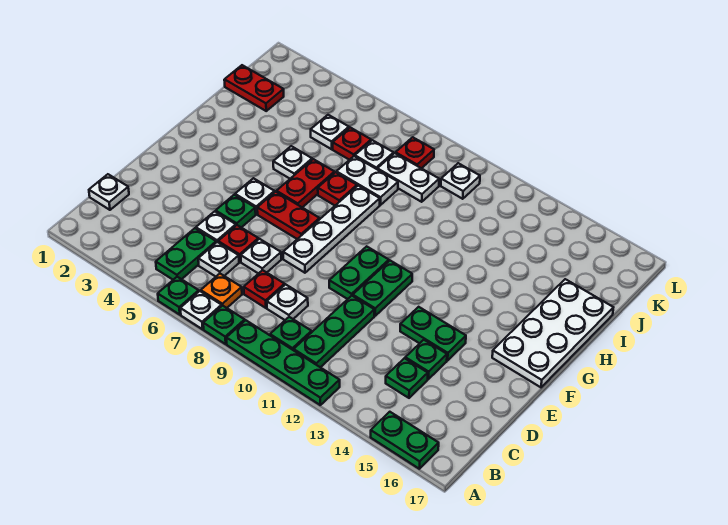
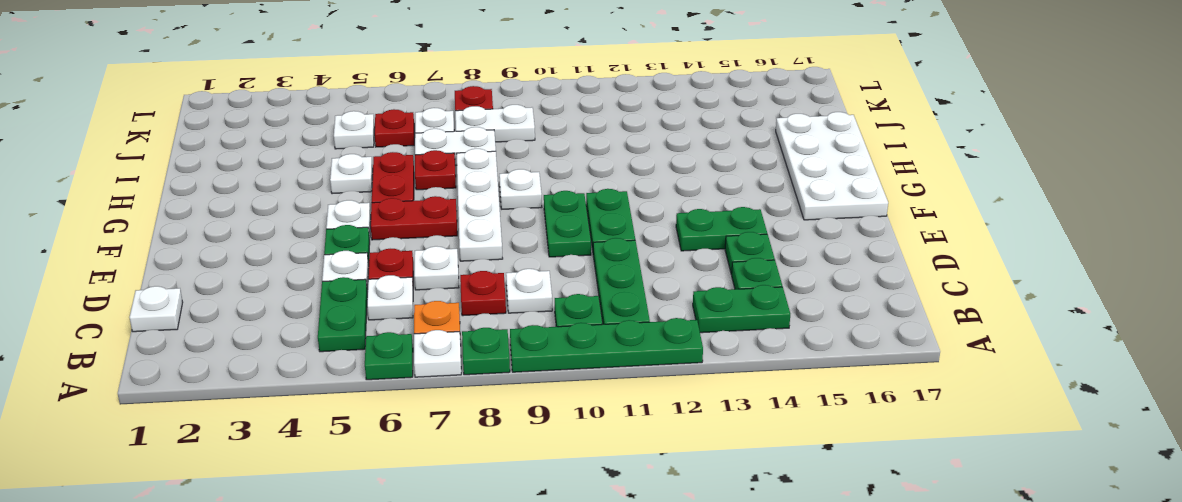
green plate A15:A16 level 1 -> green plate B13:B14 level 1
red plate J1:J2 level 1 -> none
white plate K10 level 1 -> white plate G9 level 1

